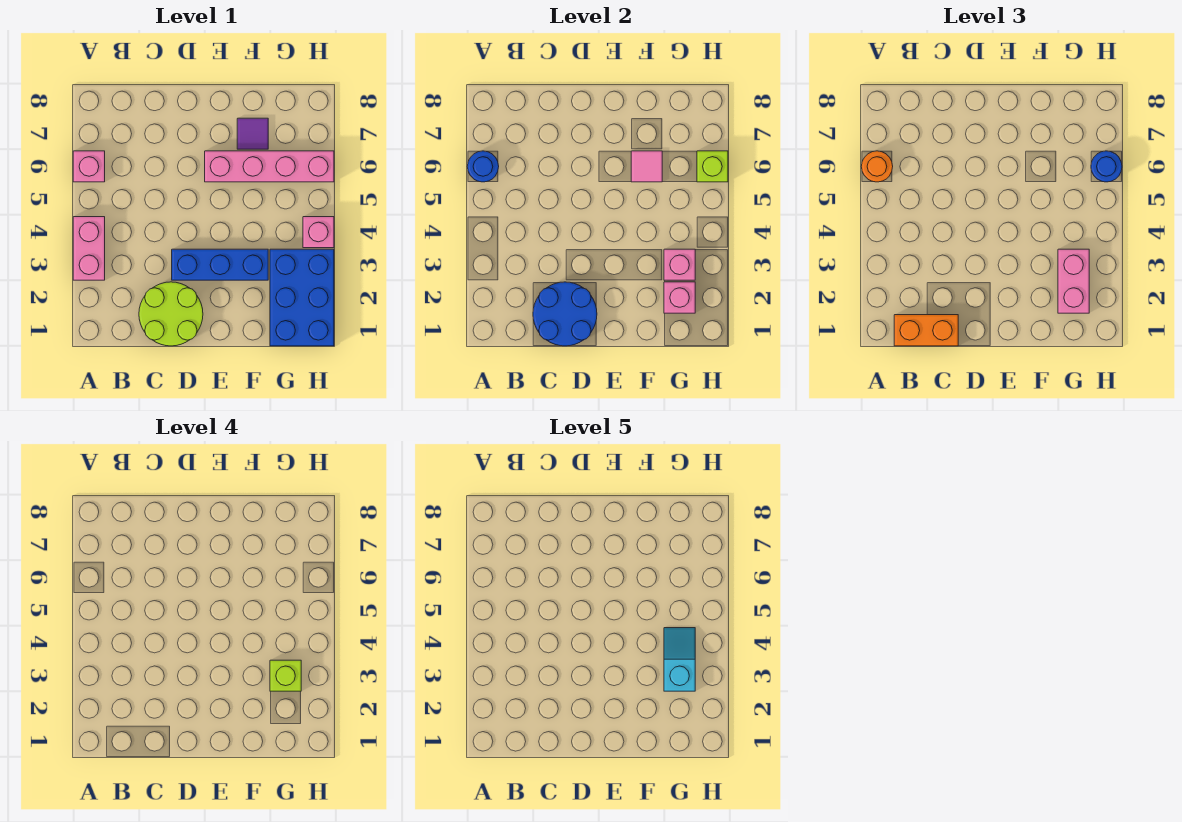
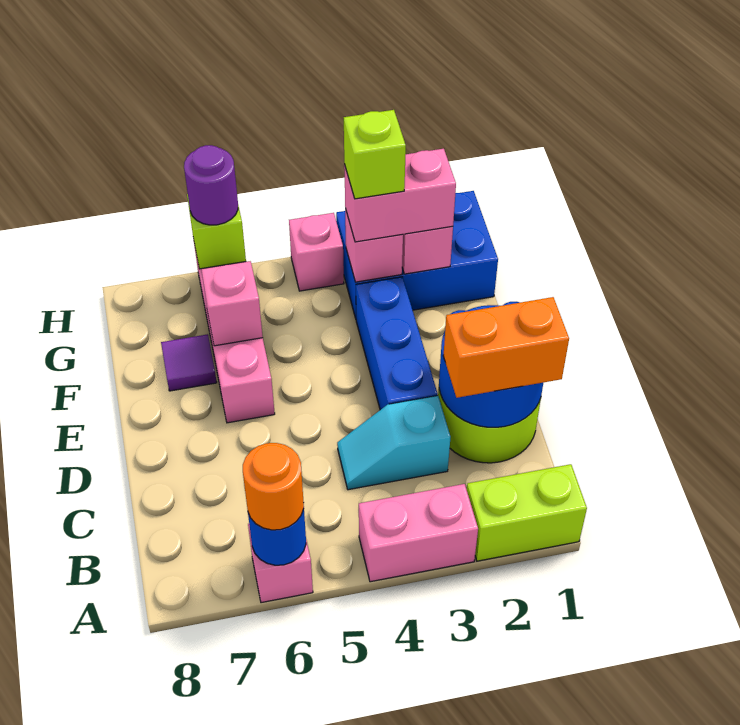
none -> lime brick A1:A2 level 1
orange brick B1:C1 level 3 -> orange brick C1:C2 level 3
pink tile F6 level 2 -> pink brick F6 level 2
cyan slope G3:G4 level 5 top 3 -> cyan slope C3:C4 level 1 top 3
blue round brick H6 level 3 -> purple round brick H6 level 3

